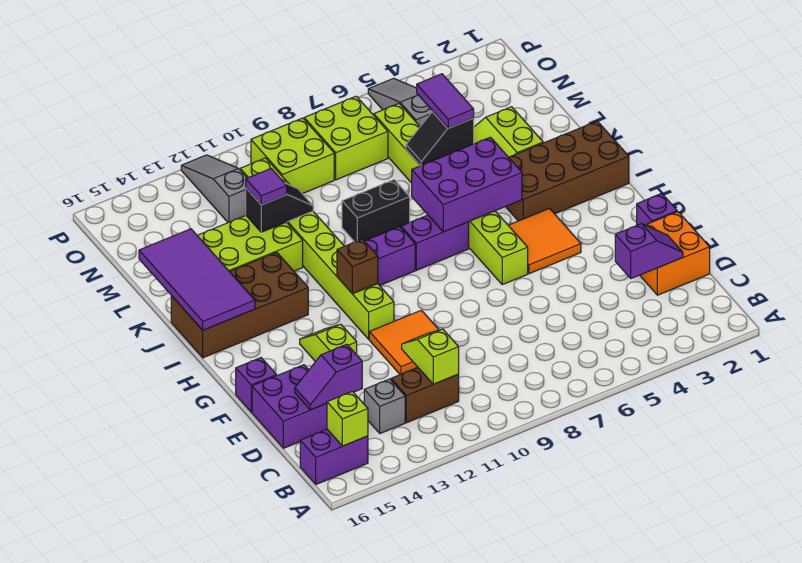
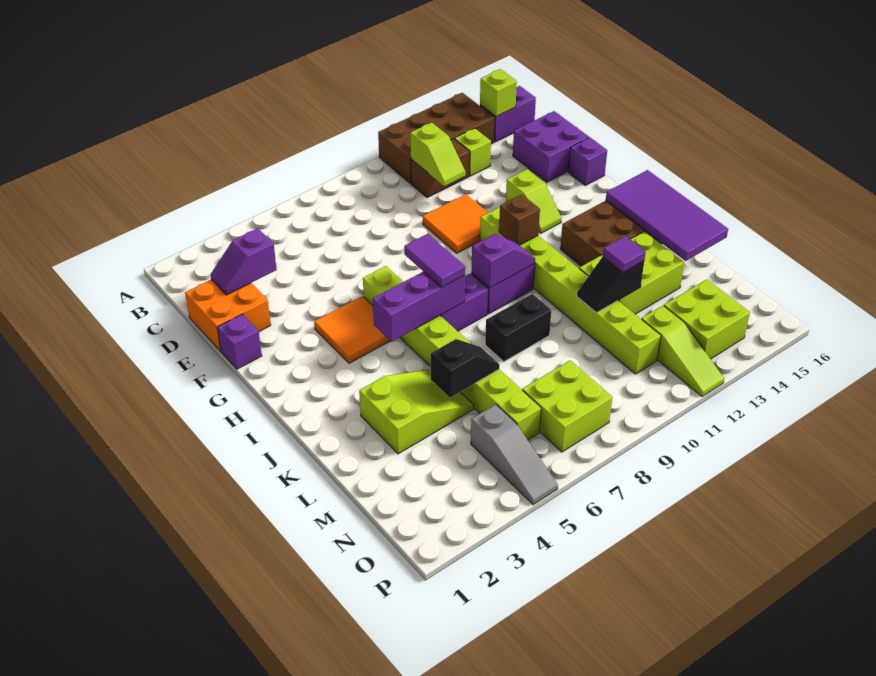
grey brick C13 level 1 -> lime brick C13 level 1
purple slope D14:D15 level 2 top 14 -> purple slope I9:I10 level 2 top 9
brown brick I1:J4 level 1 -> brown brick A11:B14 level 1
purple brick I5:J7 level 2 -> purple brick I5:I7 level 2
purple tile L5:M5 level 3 -> purple tile H7:I7 level 3
lime brick N9:O10 level 1 -> lime brick N13:O14 level 1
grey slope N12:P12 level 1 top N -> lime slope N12:P12 level 1 top N

